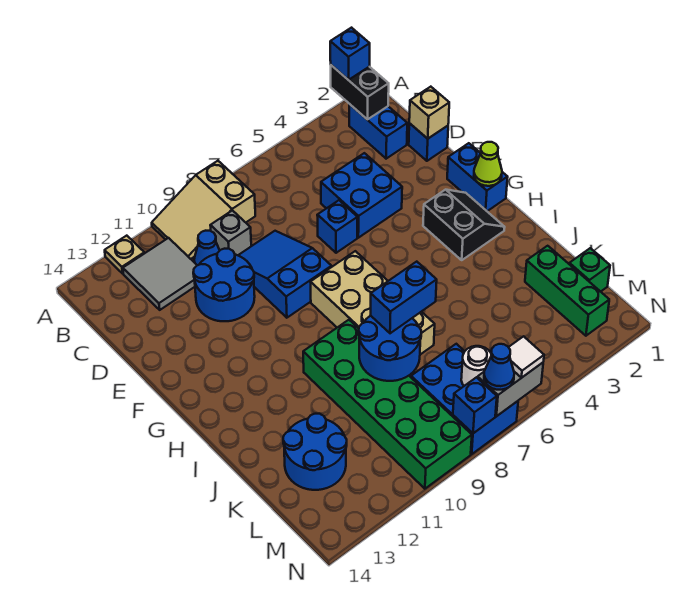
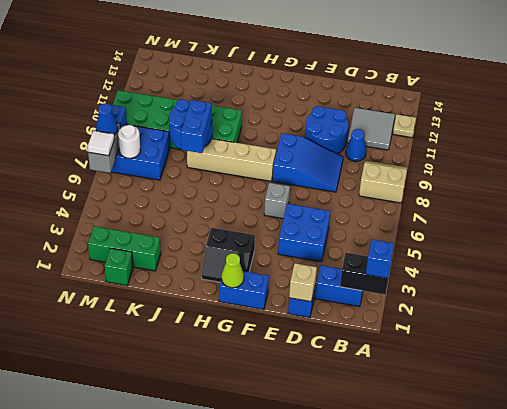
tan slope A8:B10 level 1 top 8 -> tan slope A8:B9 level 1 top 8
grey brick C9 level 1 -> grey brick F6 level 1
blue brick E6 level 1 -> none
tan brick G7:J8 level 1 -> tan brick G8:J8 level 1
blue round brick K12:L13 level 1 -> none

